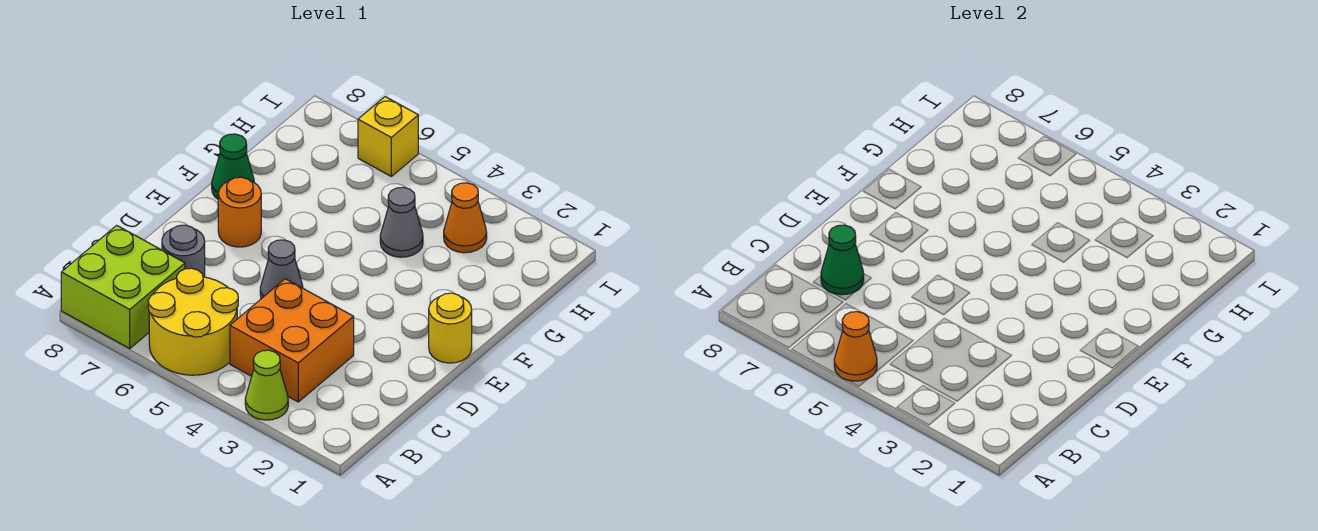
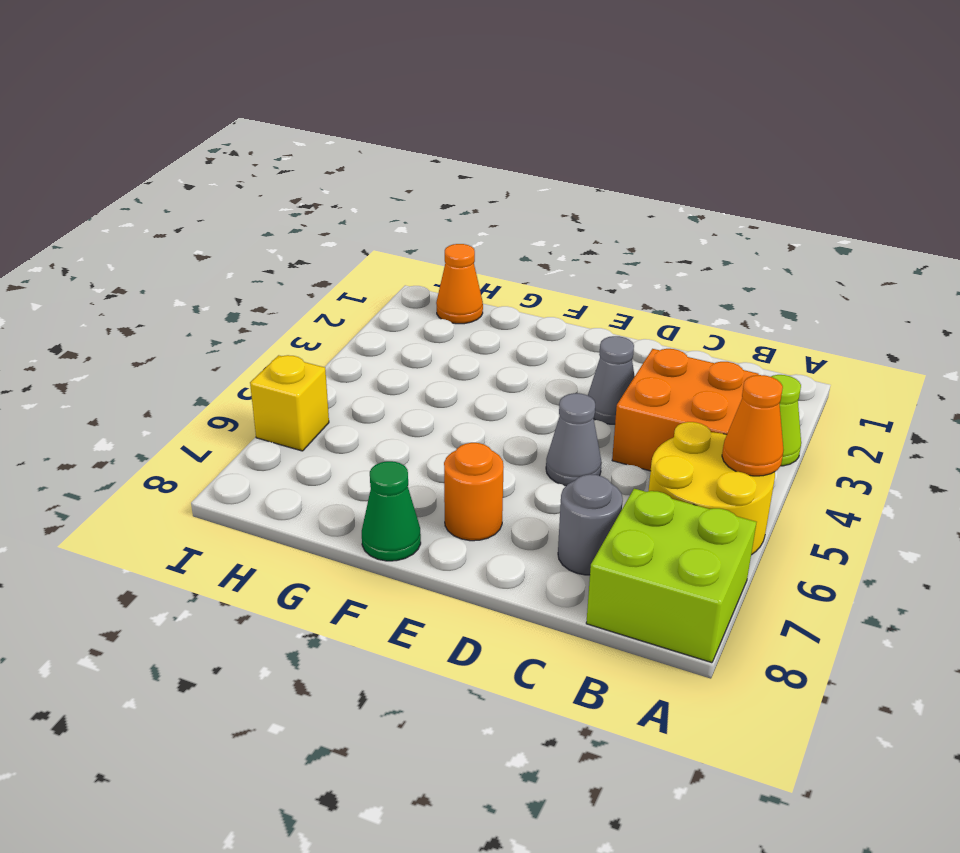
green cone C7 level 2 -> none
yellow round brick E1 level 1 -> none
grey cone G4 level 1 -> grey cone D3 level 1
orange cone H3 level 1 -> orange cone H1 level 1

